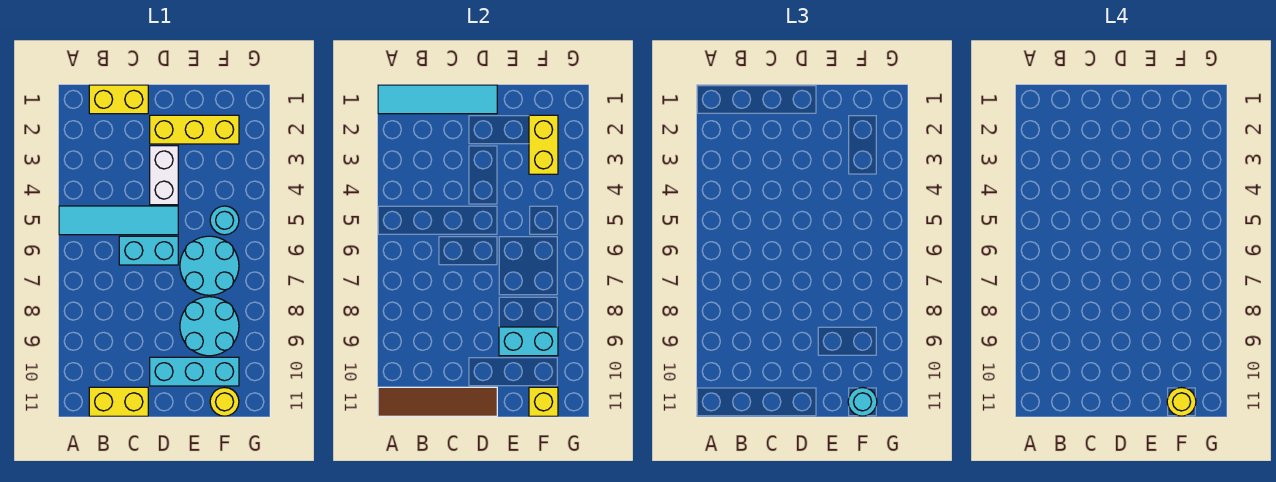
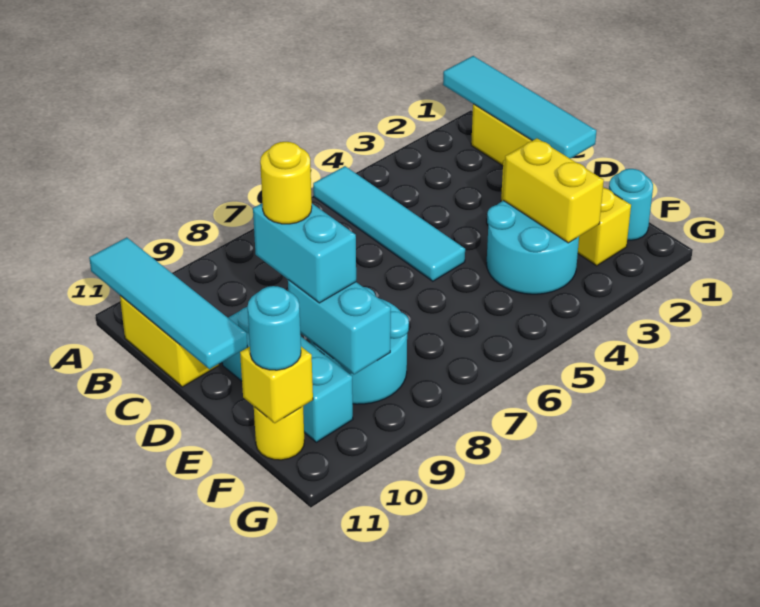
brown tile A11:D11 level 2 -> cyan tile A11:D11 level 2
cyan brick C6:D6 level 1 -> cyan brick D9:E9 level 3
white brick D3:D4 level 1 -> none
cyan round brick E6:F7 level 1 -> cyan round brick E3:F4 level 1
yellow brick F2:F3 level 2 -> yellow brick E3:F3 level 2
cyan round brick F5 level 1 -> cyan round brick F1 level 1
yellow round brick F11 level 4 -> yellow round brick D9 level 4

